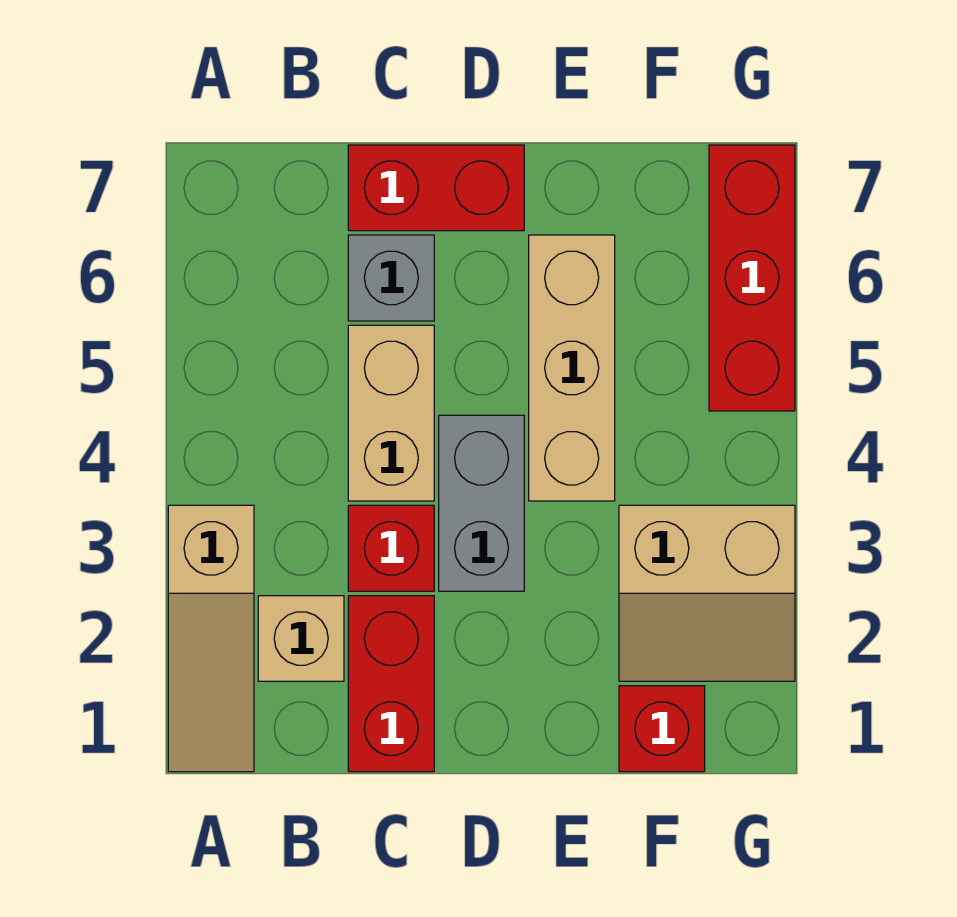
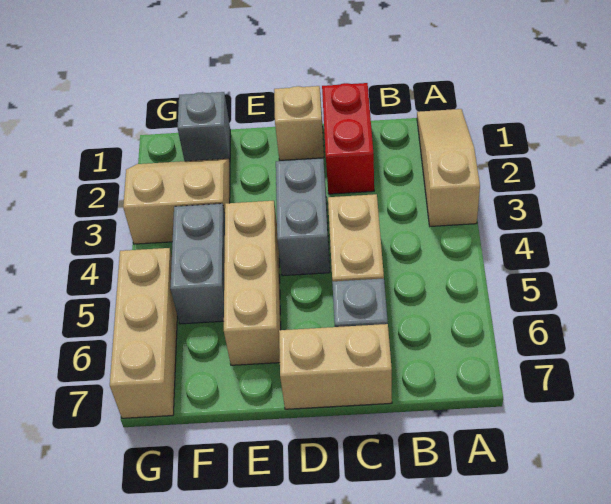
tan brick B2 level 1 -> tan brick D1 level 1
red brick C3 level 1 -> none
red brick C7:D7 level 1 -> tan brick C7:D7 level 1
red brick F1 level 1 -> grey brick F1 level 1
none -> grey brick F4:F5 level 1
red brick G5:G7 level 1 -> tan brick G5:G7 level 1

